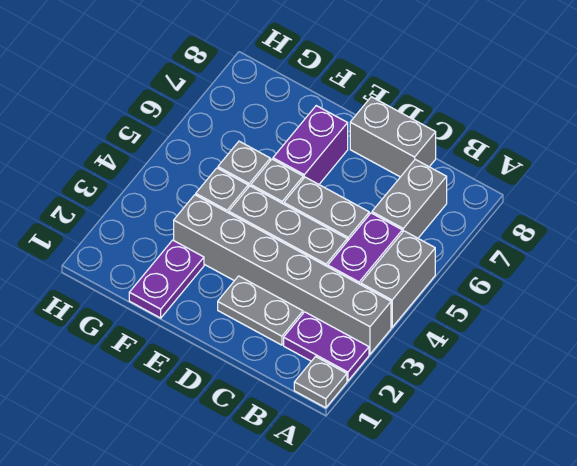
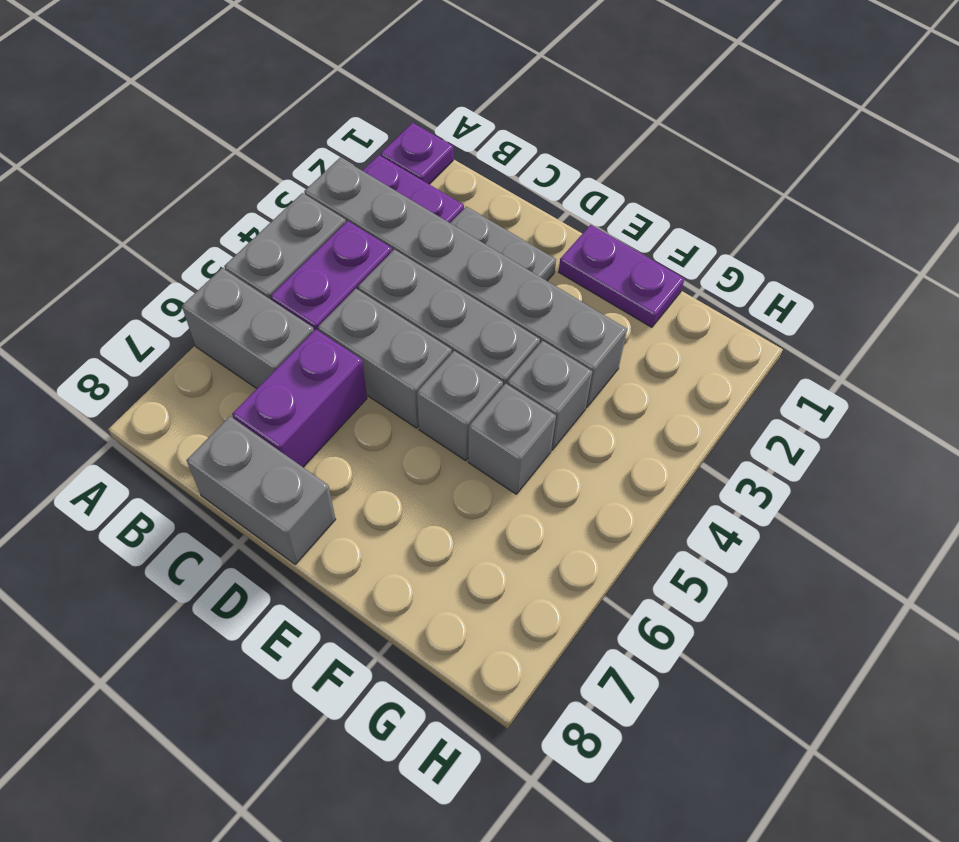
grey plate A1 level 1 -> purple plate A1 level 1
grey brick B6:B7 level 1 -> grey brick A6:B6 level 1
purple brick E6:E7 level 1 -> purple brick C6:C7 level 1
purple plate F1:F2 level 1 -> purple plate E1:F1 level 1

